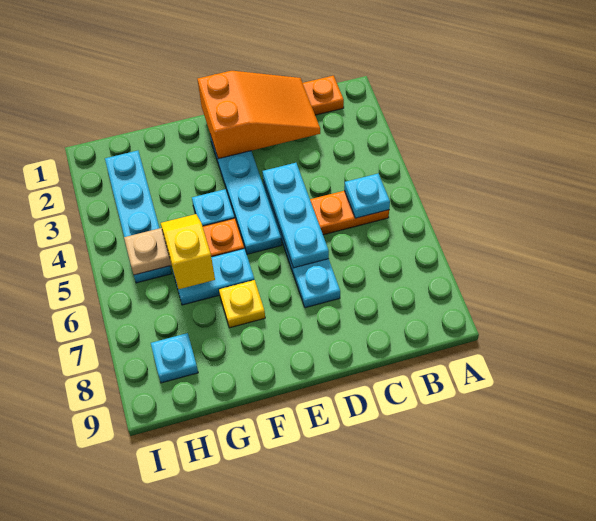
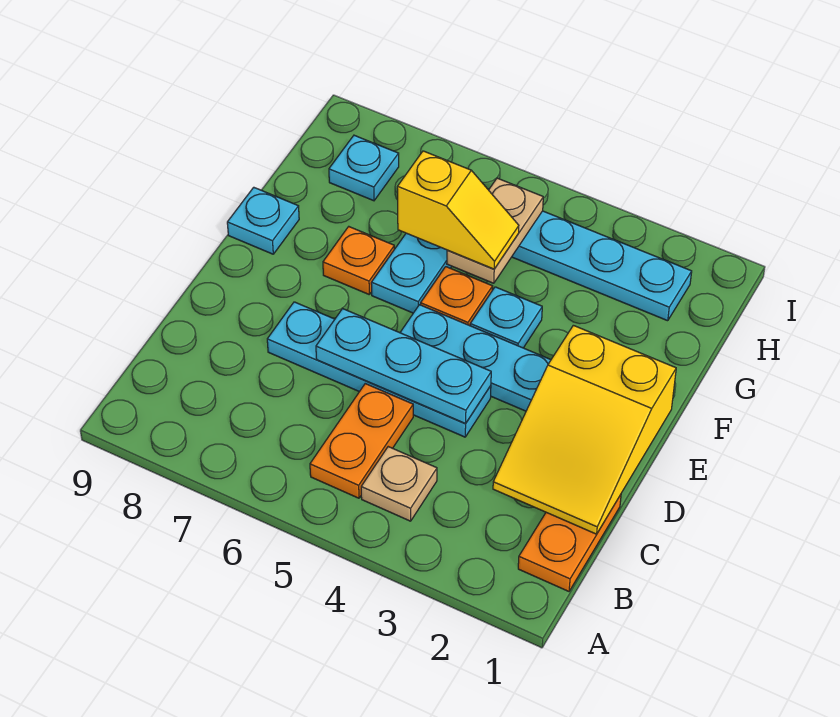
none -> tan plate B4 level 1
cyan plate B5 level 2 -> cyan plate F9 level 1
orange slope C1:E2 level 2 top E -> yellow slope C1:E2 level 2 top E
yellow plate F7 level 1 -> orange plate F7 level 1

